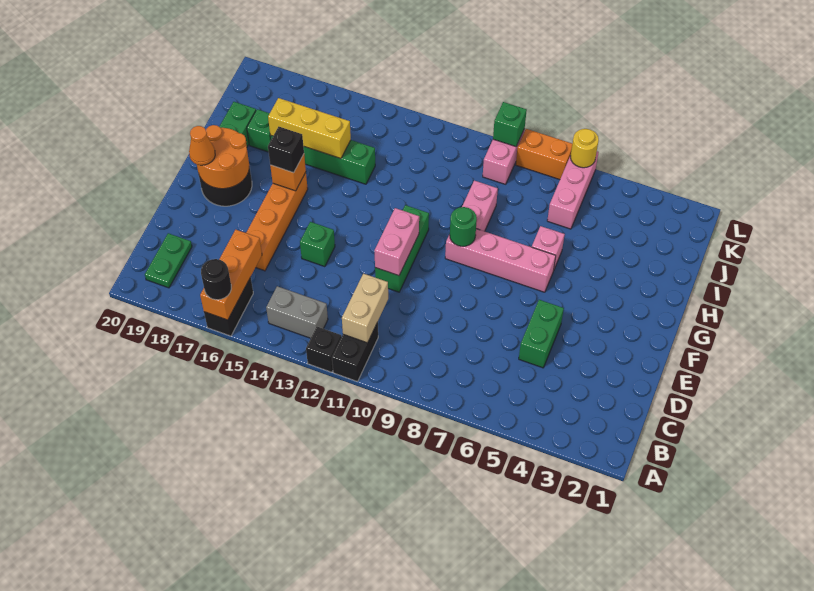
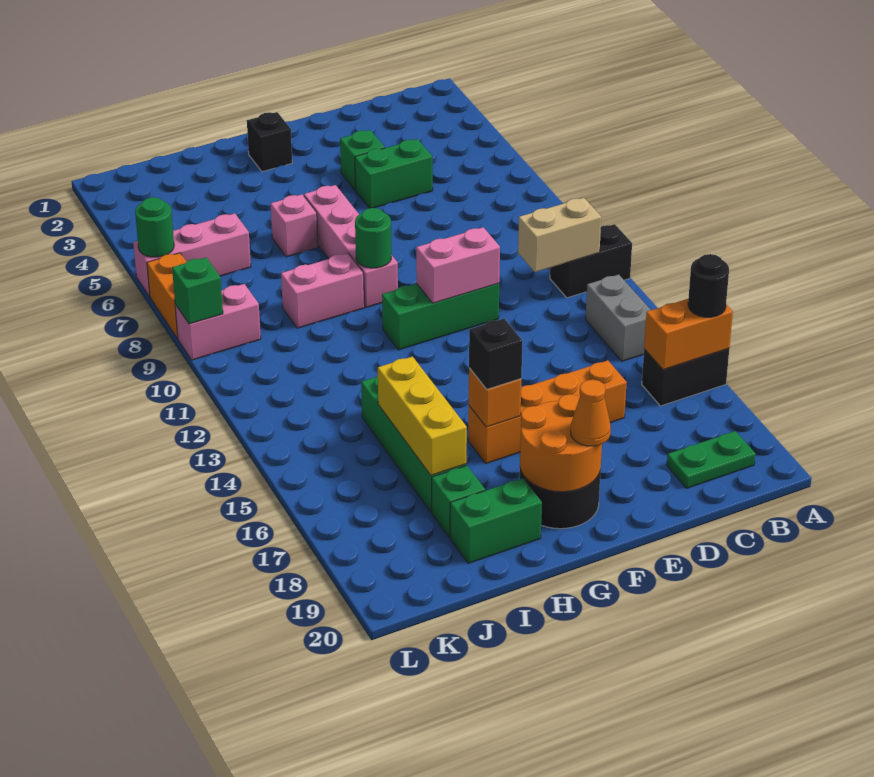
black brick A12 level 1 -> black brick G2 level 1
orange brick A16:C16 level 2 -> orange brick A16:B16 level 2
green brick E14 level 1 -> green brick E4 level 1
yellow round brick L6 level 2 -> green round brick L6 level 2

